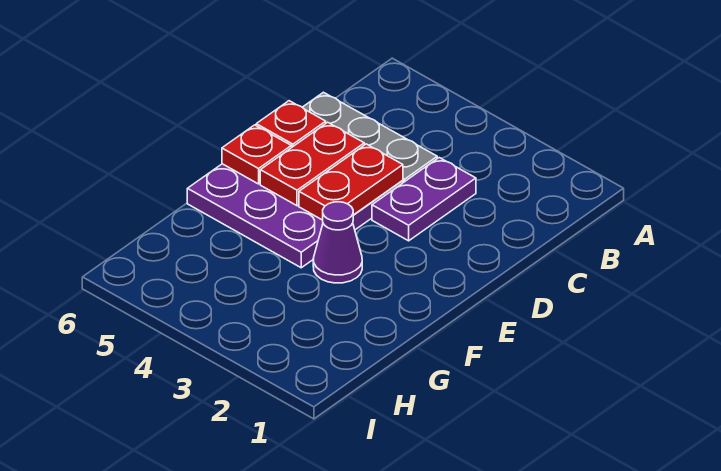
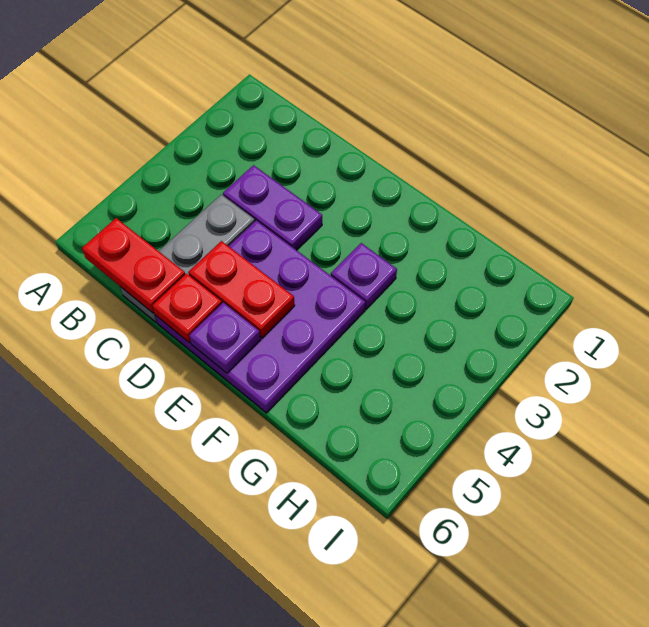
red plate D4:E4 level 2 -> red plate B6:C6 level 2
red plate E6 level 2 -> purple plate E6 level 2
purple cone F3 level 1 -> purple plate F3 level 1

